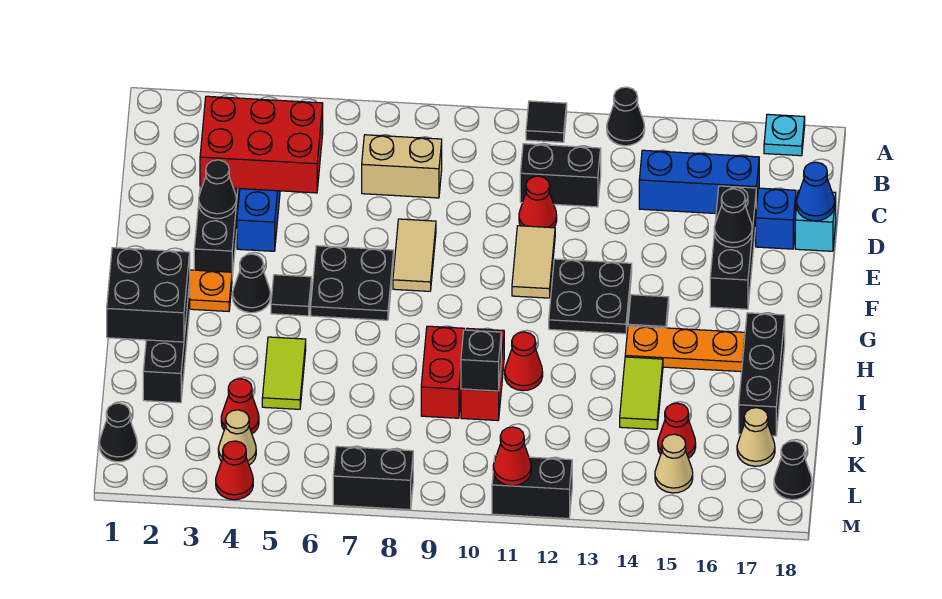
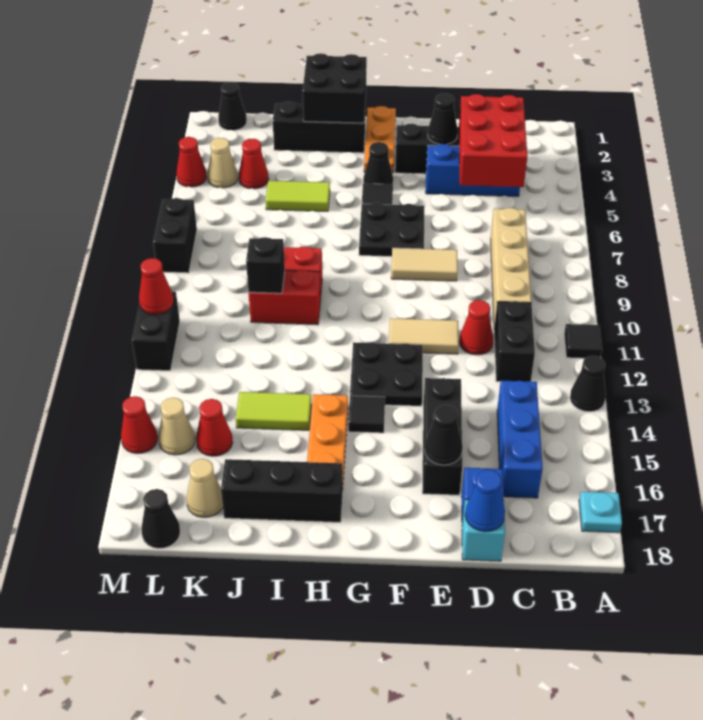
tan brick C7:C8 level 1 -> tan brick C7:C10 level 1
black brick D16:F16 level 1 -> black brick E14:E16 level 1
red cone I11 level 1 -> red cone M15 level 1

